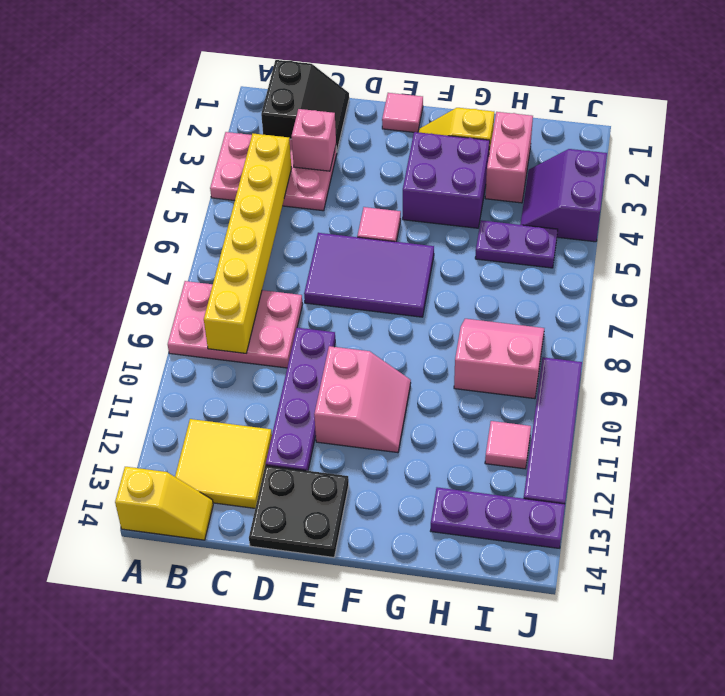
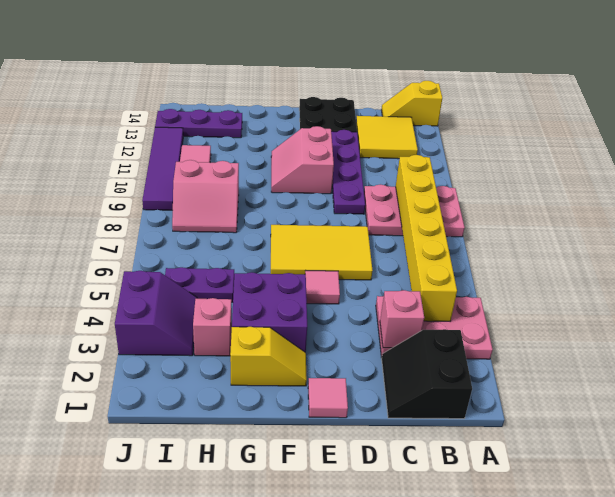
purple tile D6:F7 level 1 -> yellow tile D6:F7 level 1
pink brick H2:H3 level 1 -> pink brick H3 level 1

